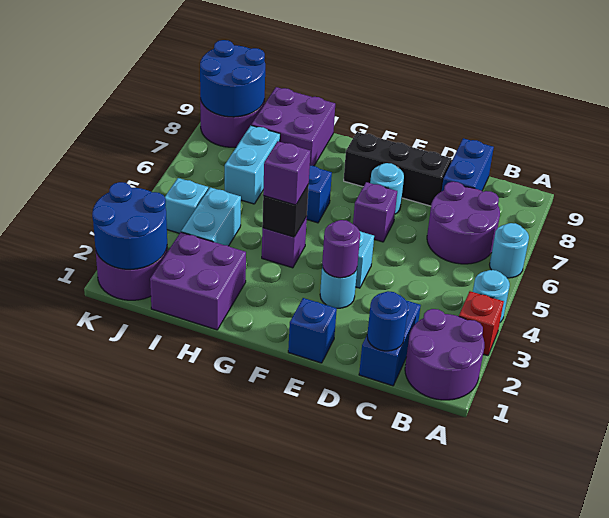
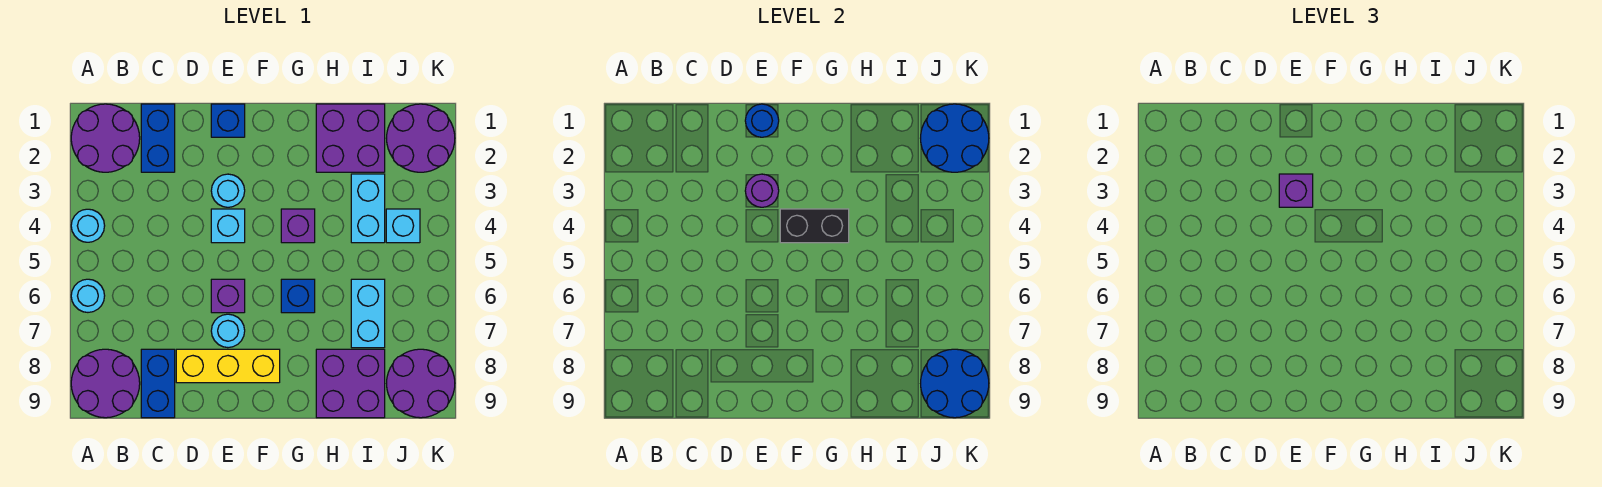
red brick A3 level 1 -> none
purple round brick B6:C7 level 1 -> purple round brick A8:B9 level 1
blue round brick C1 level 2 -> blue round brick E1 level 2
black brick D8:F8 level 1 -> yellow brick D8:F8 level 1
black brick G4 level 2 -> black brick F4:G4 level 2
purple brick G4 level 3 -> purple brick E3 level 3

